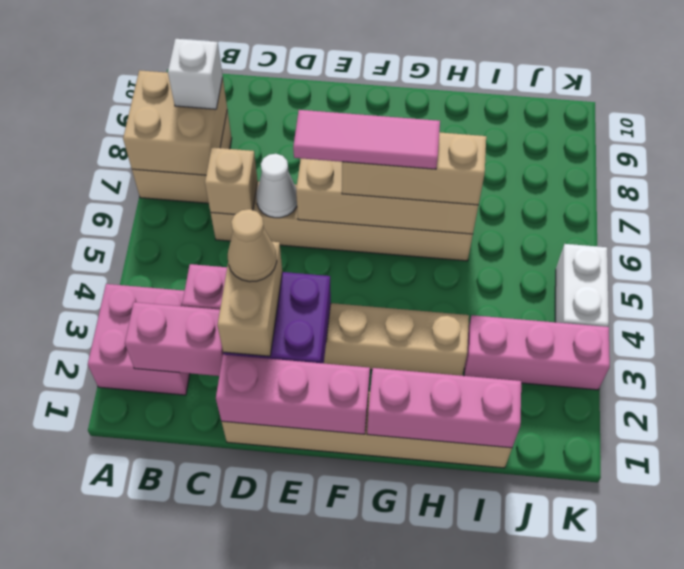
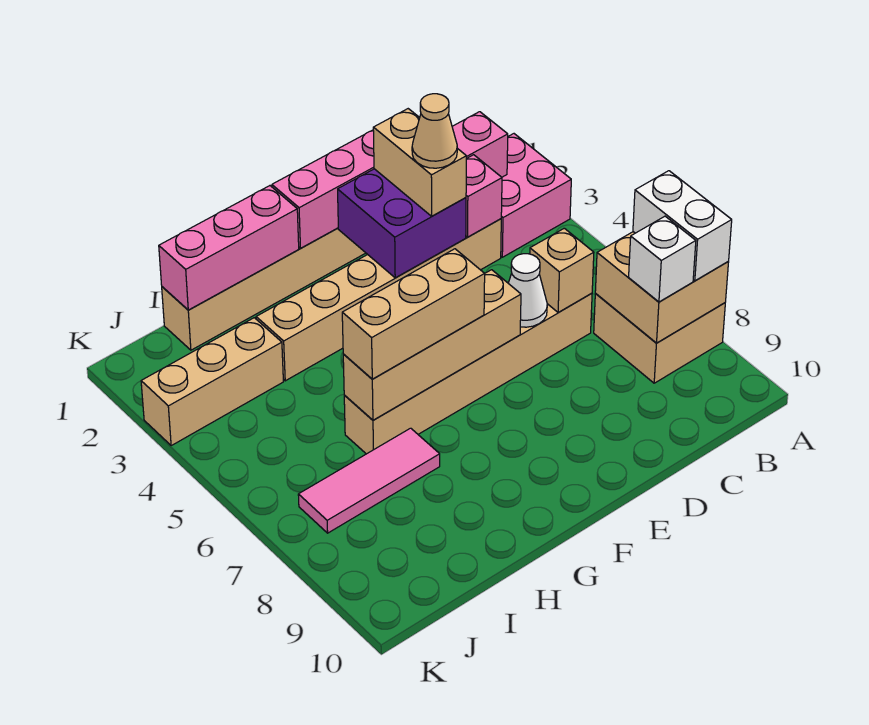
pink tile E6:G6 level 4 -> pink tile H7:J7 level 1
pink brick I3:K3 level 1 -> tan brick I3:K3 level 1
white brick K4:K5 level 1 -> white brick A7:A8 level 3

